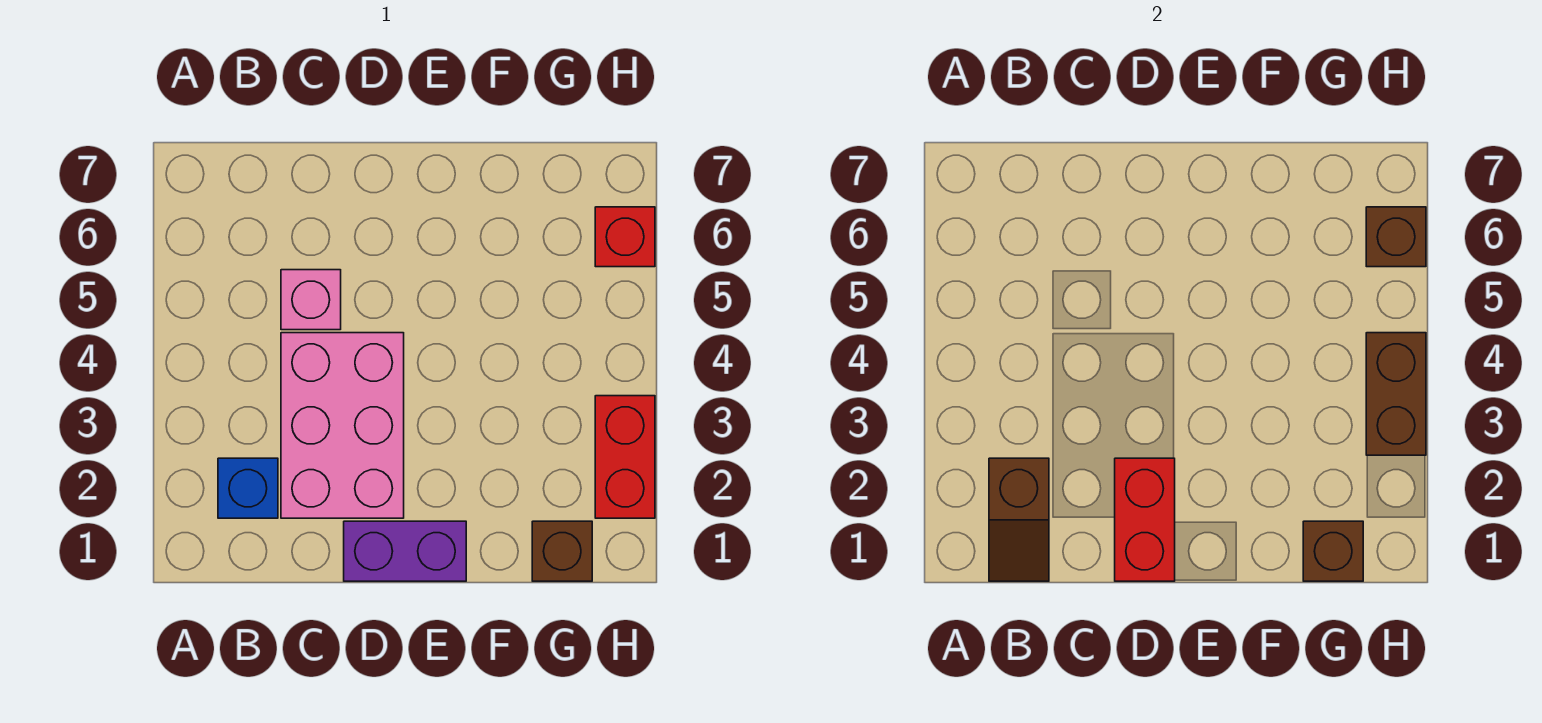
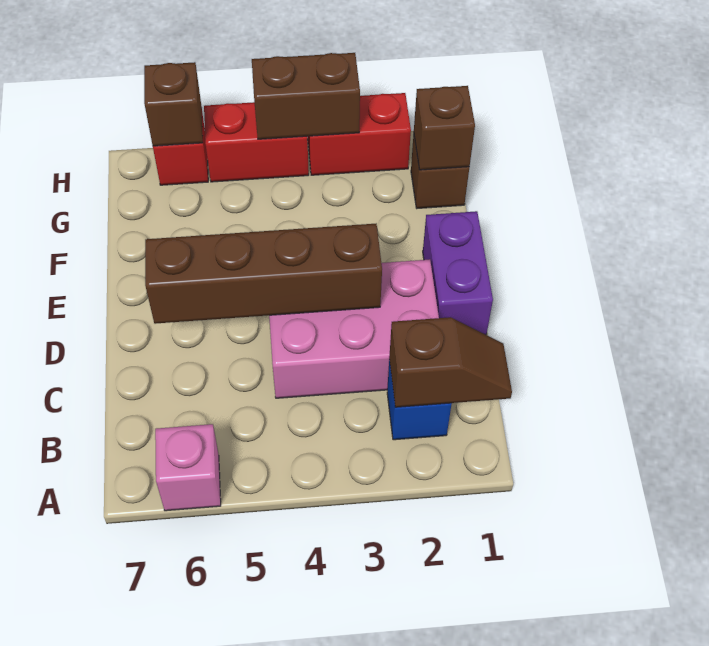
pink brick C5 level 1 -> pink brick A6 level 1
red brick D1:D2 level 2 -> red brick H4:H5 level 1
none -> brown brick D3:D6 level 2

